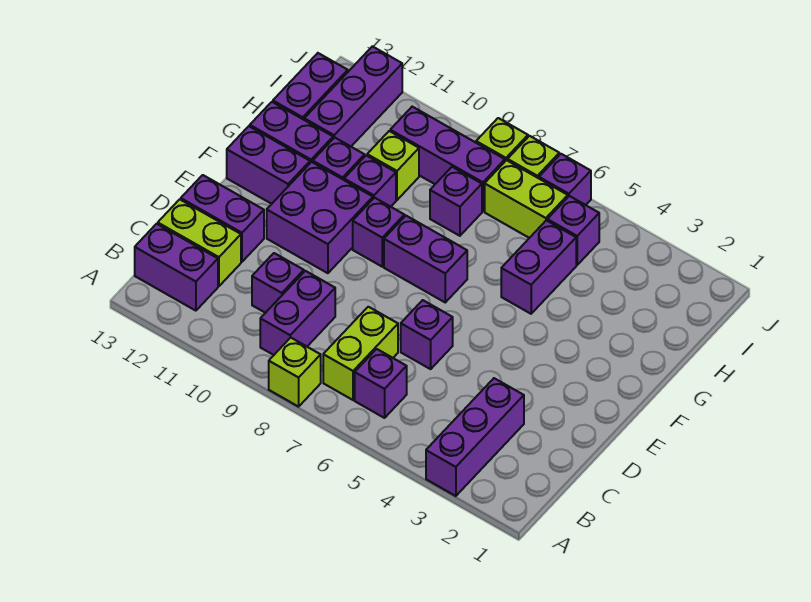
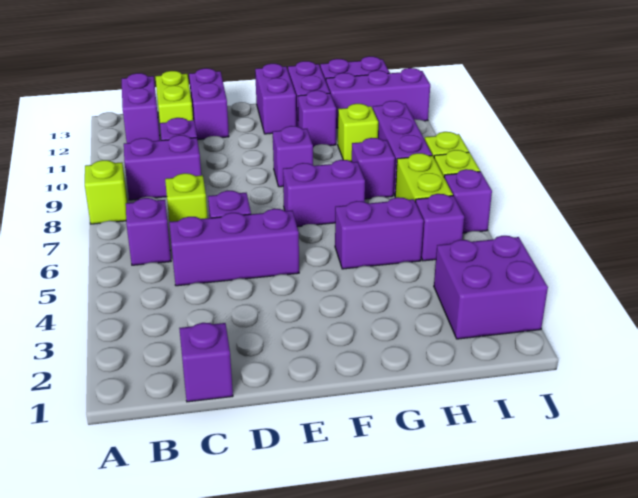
purple brick A3:C3 level 1 -> purple brick C5:E5 level 1
lime brick B7:C7 level 1 -> lime brick C7 level 1
purple brick E10:F11 level 1 -> purple brick I2:J3 level 1
purple brick F7:F8 level 1 -> purple brick F7:G7 level 1
purple brick G10 level 1 -> purple brick C1 level 1

